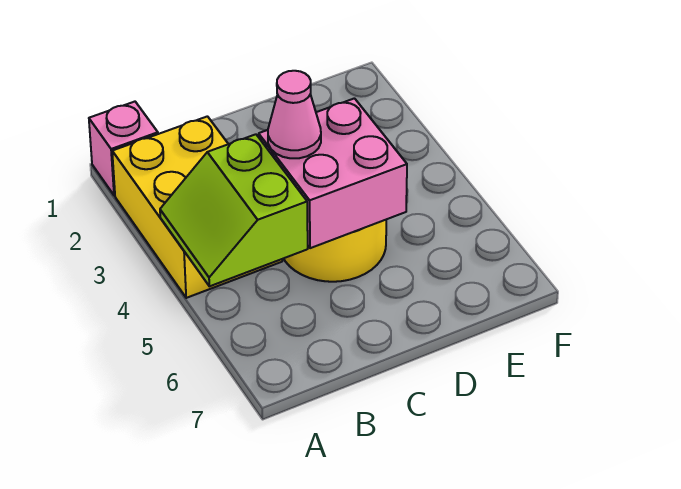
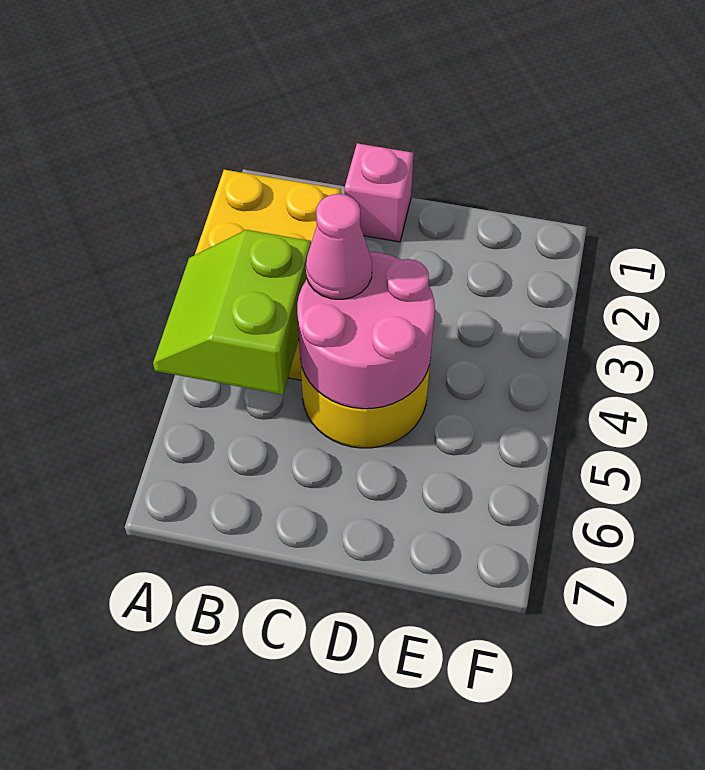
pink brick A1 level 1 -> pink brick C1 level 1
pink brick C4:D5 level 2 -> pink round brick C4:D5 level 2

